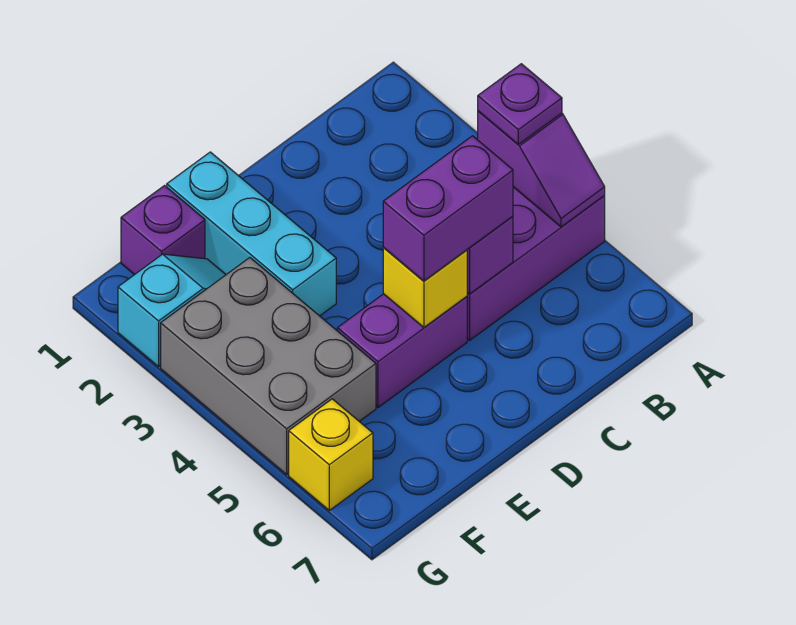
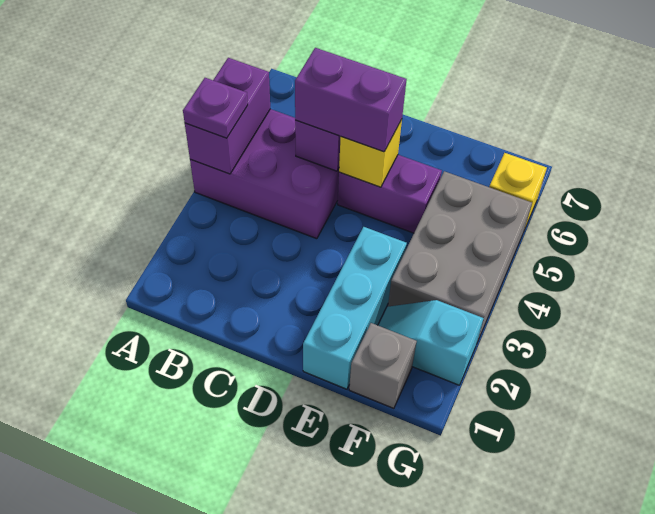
purple slope A4:A5 level 2 top 4 -> purple brick A4:A5 level 2
purple brick F1 level 1 -> grey brick F1 level 1

